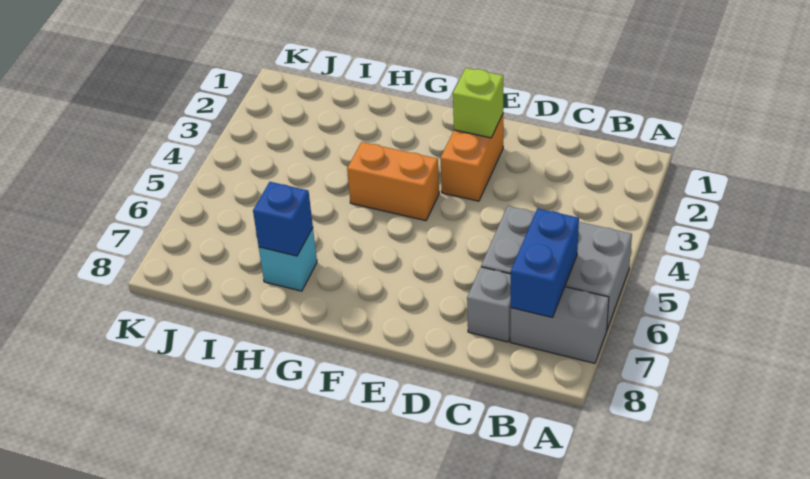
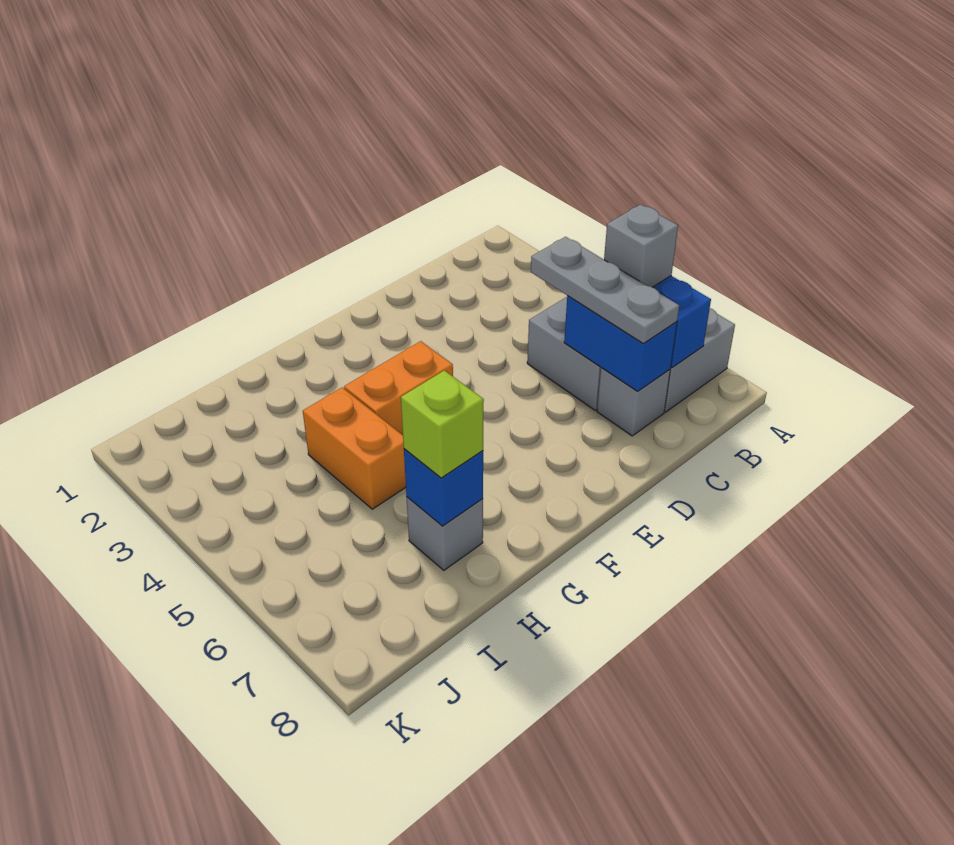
none -> grey brick B6 level 3
none -> grey plate C5:C7 level 3
none -> blue brick C6:C7 level 2
orange brick E2:E3 level 1 -> orange brick H4:H5 level 1
lime brick E2 level 2 -> lime brick H7 level 3
cyan brick H7 level 1 -> grey brick H7 level 1

